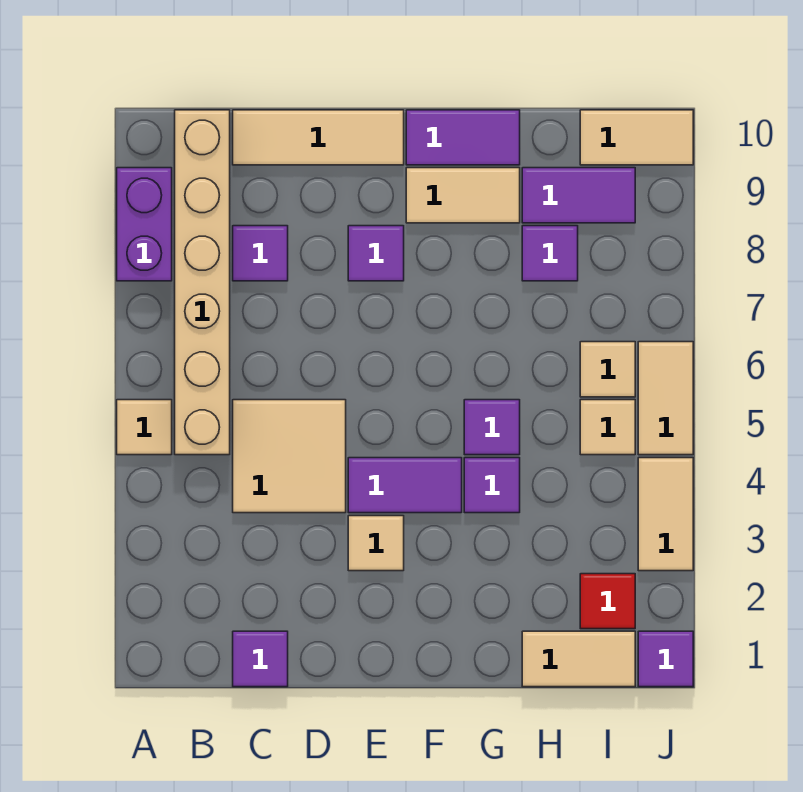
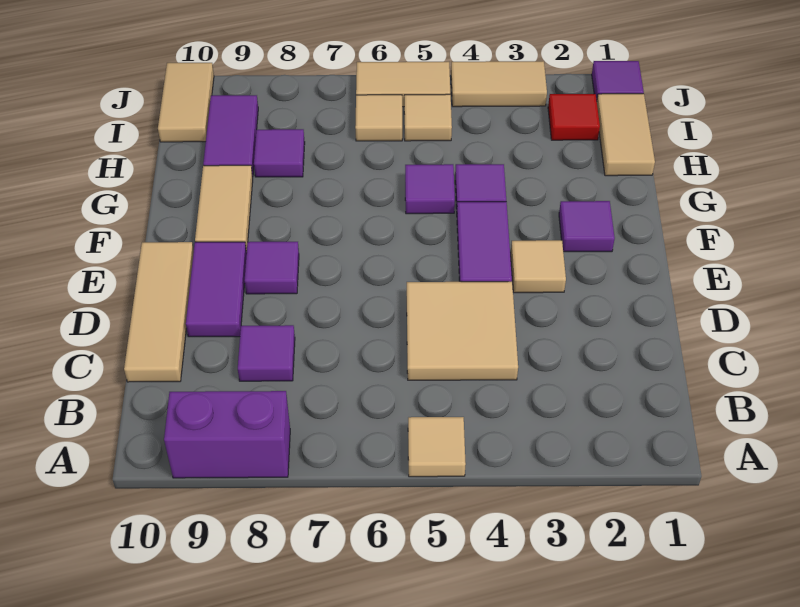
tan brick B5:B10 level 1 -> none
purple tile C1 level 1 -> purple tile F2 level 1
purple tile F10:G10 level 1 -> purple tile D9:E9 level 1

